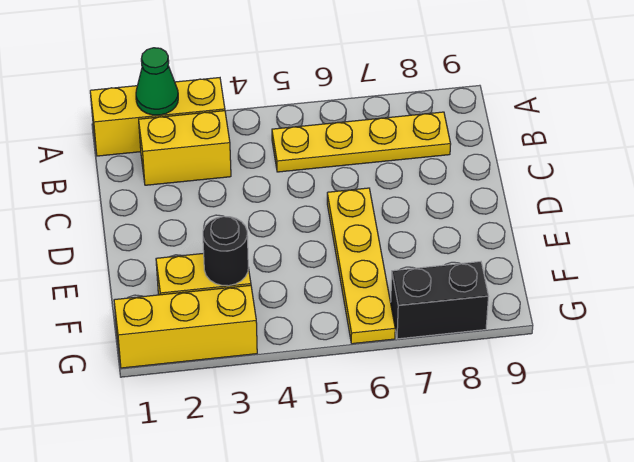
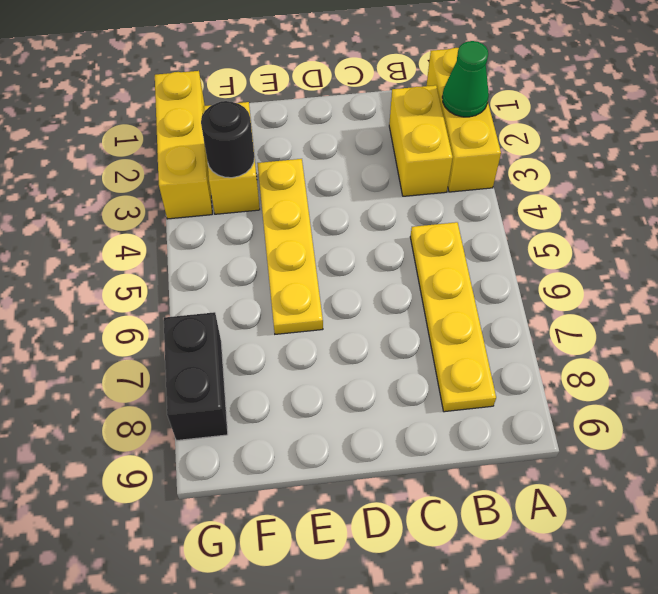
yellow plate D6:G6 level 1 -> yellow plate E3:E6 level 1

